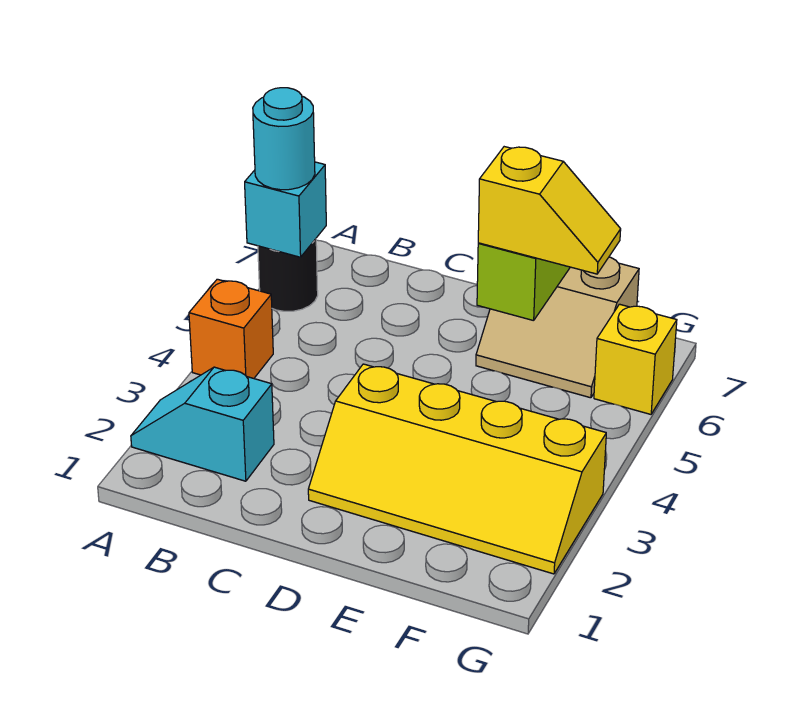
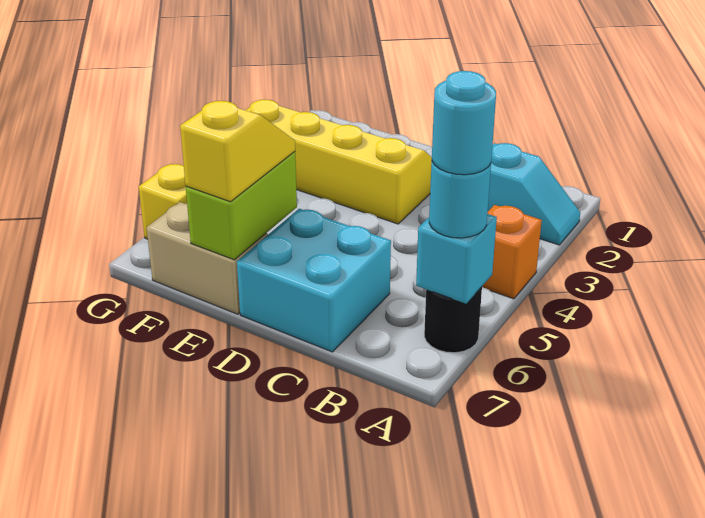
none -> cyan round brick A6 level 4
none -> cyan brick C6:D7 level 1
yellow slope E6:F6 level 3 top E -> yellow slope E6:E7 level 3 top 7

